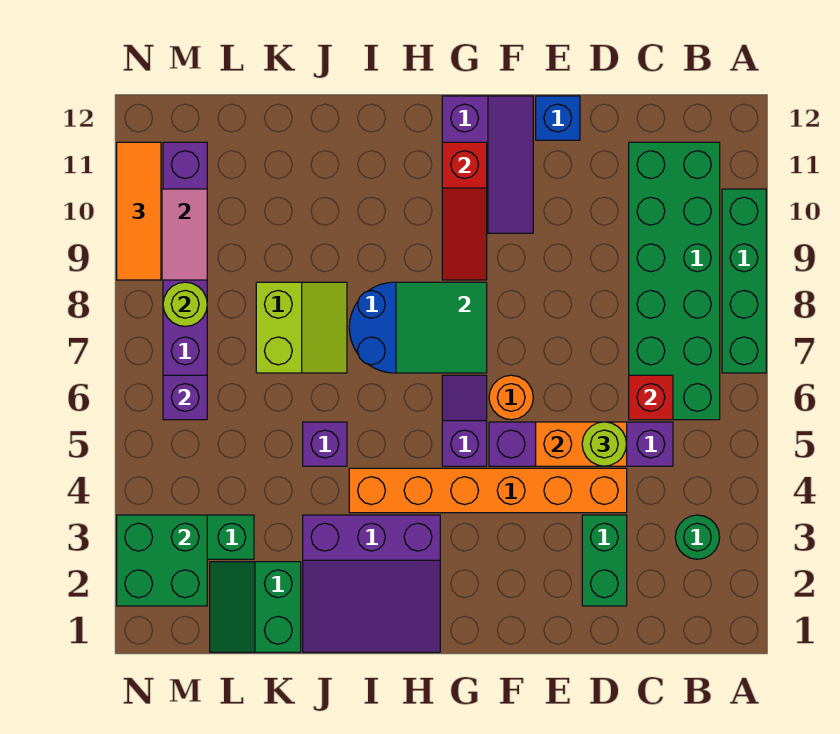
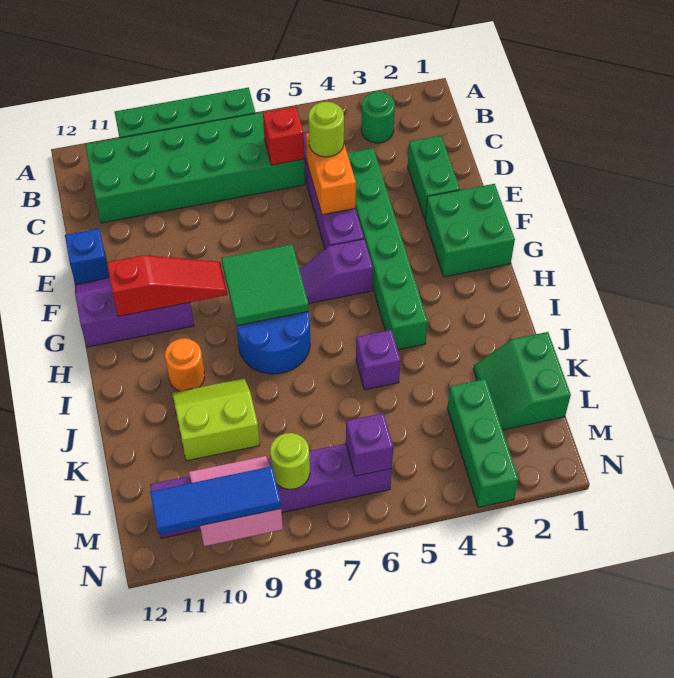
green brick D2:D3 level 1 -> green brick D2:E2 level 1
orange brick D4:I4 level 1 -> green brick D4:I4 level 1
orange round brick F6 level 1 -> orange round brick I10 level 1
purple slope H1:J3 level 1 top 3 -> none
lime slope J7:K8 level 1 top K -> lime slope J9:K10 level 1 top K
green slope K1:L2 level 1 top K -> green slope K1:L2 level 1 top 1
green brick M2:N3 level 2 -> green brick F1:G2 level 1
orange tile N9:N11 level 3 -> blue tile N9:N11 level 3

